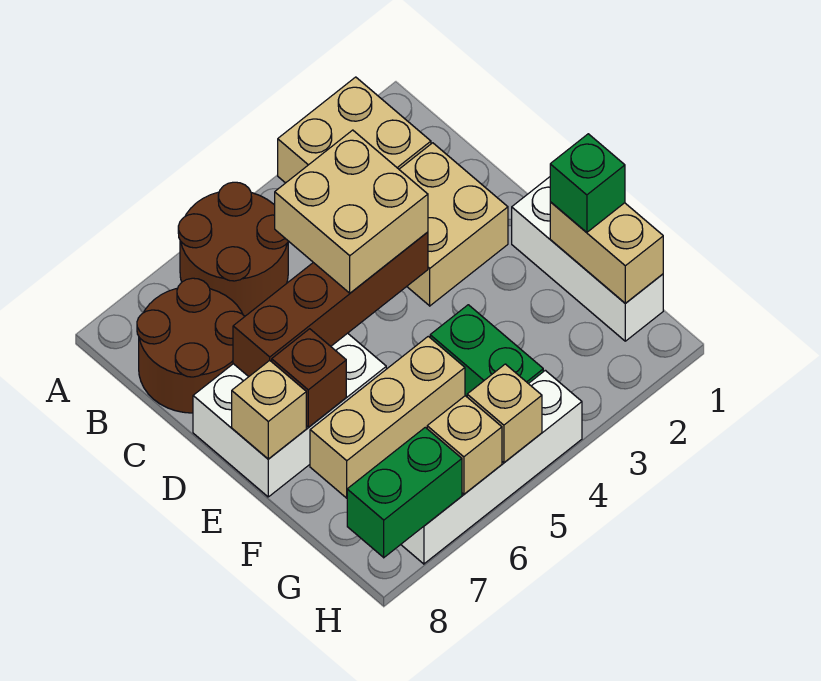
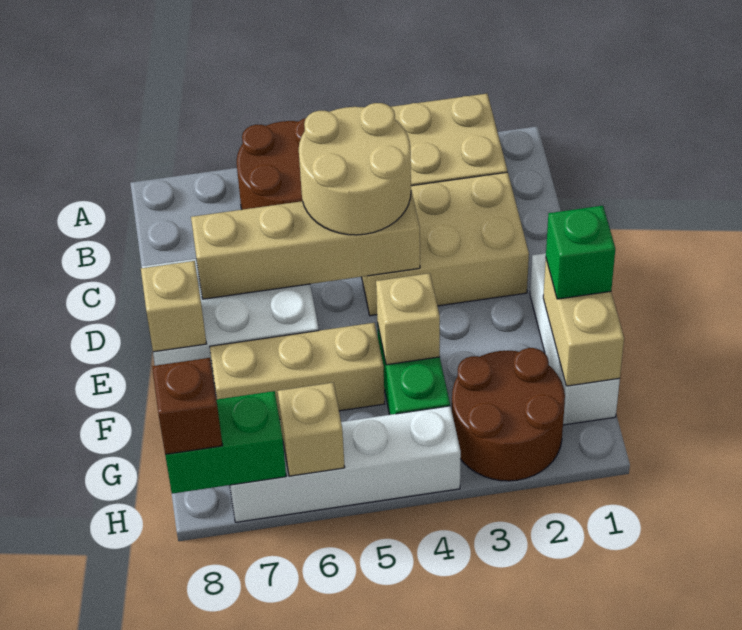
brown round brick B7:C8 level 1 -> brown round brick G2:H3 level 1
tan brick C2:D3 level 1 -> tan brick C2:D4 level 1
tan brick C4:D5 level 3 -> tan round brick C4:D5 level 3
brown brick D4:D7 level 2 -> tan brick D4:D7 level 2
brown brick E7 level 2 -> brown brick H8 level 3
tan brick H5 level 2 -> tan brick F4 level 2

